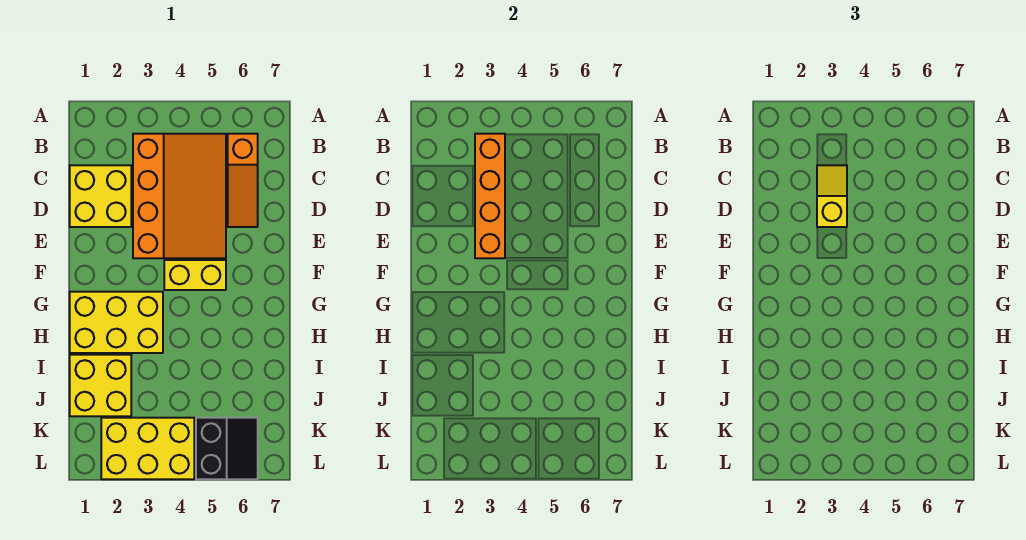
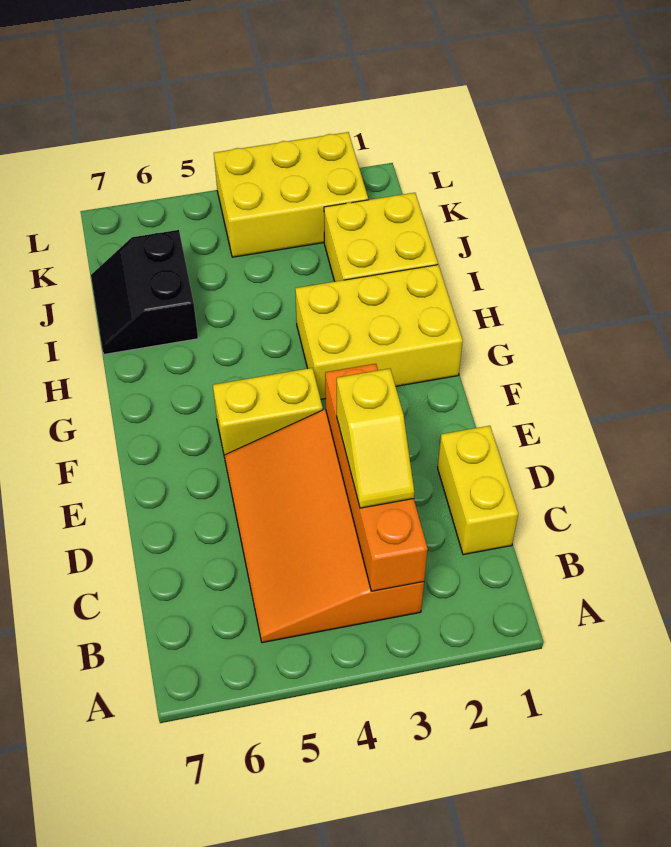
orange slope B6:D6 level 1 top B -> none
yellow brick C1:D2 level 1 -> yellow brick C1:D1 level 1
black slope K5:L6 level 1 top 5 -> black slope I6:J7 level 1 top 6

